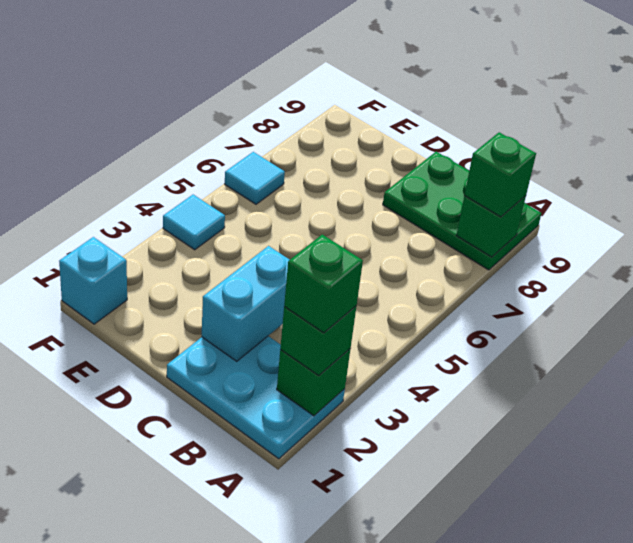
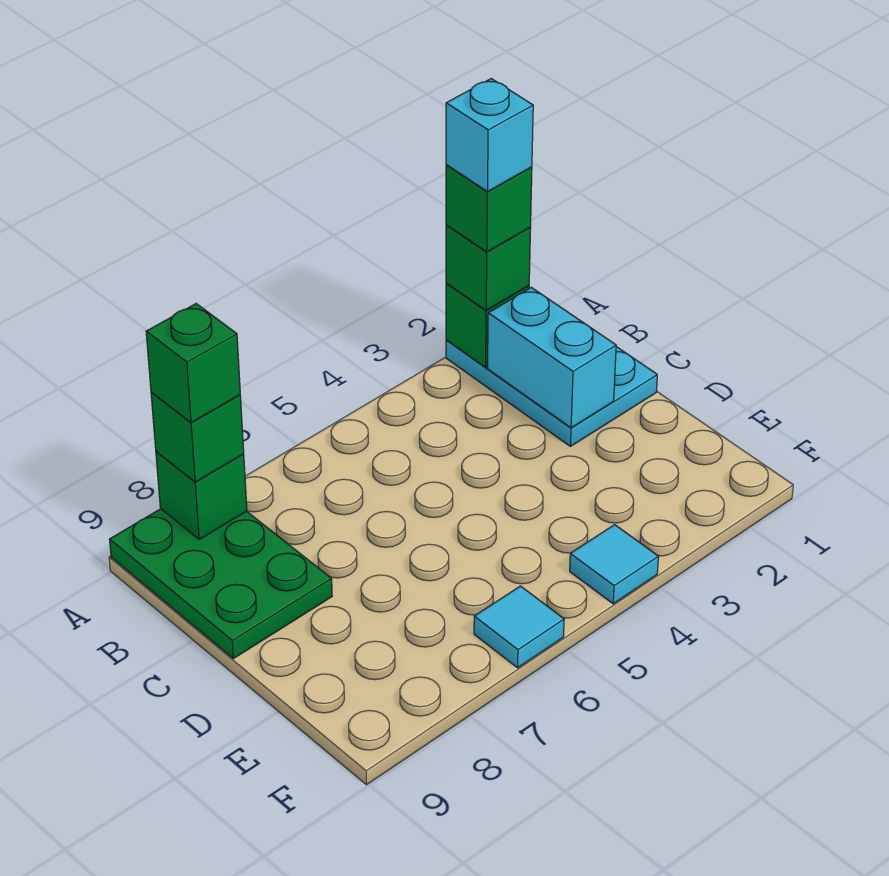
none -> green brick A8 level 4
cyan brick C2:C3 level 2 -> cyan brick B2:C2 level 2
cyan brick F1 level 1 -> cyan brick A2 level 5

